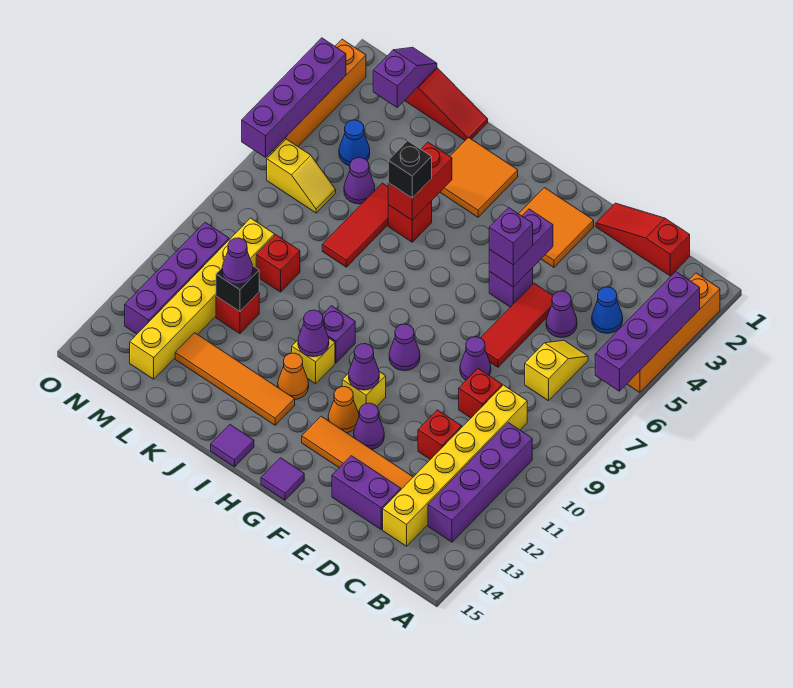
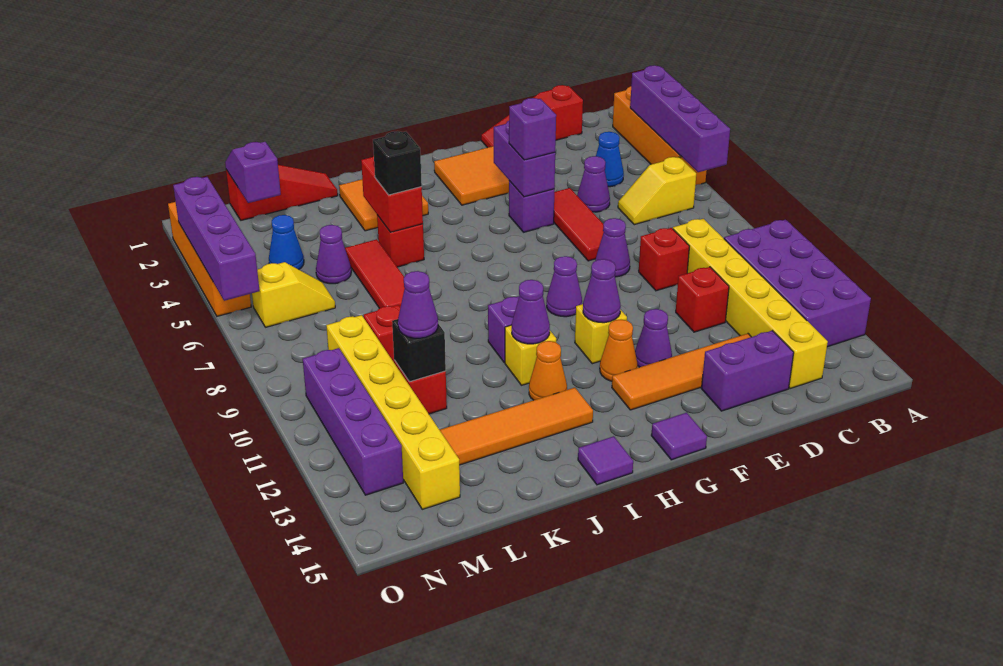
purple brick B10:B13 level 1 -> purple brick A10:B13 level 1
yellow slope C6:C7 level 1 top 7 -> yellow slope B6:C6 level 1 top B

